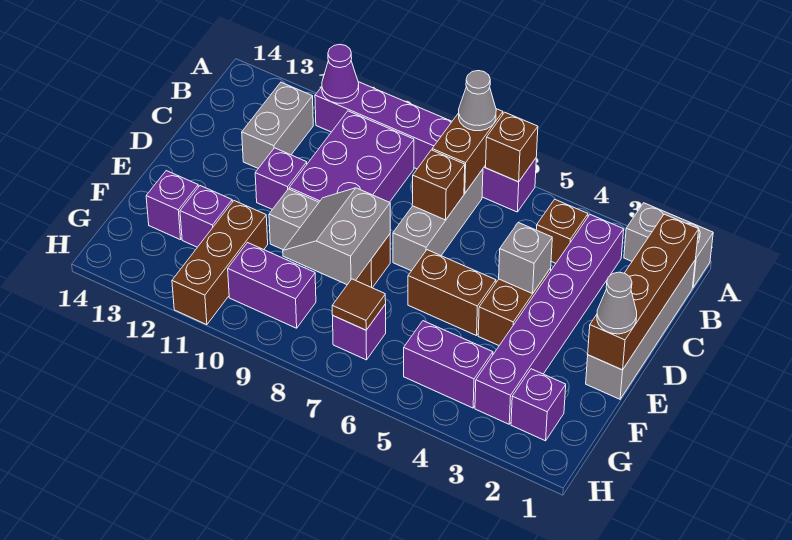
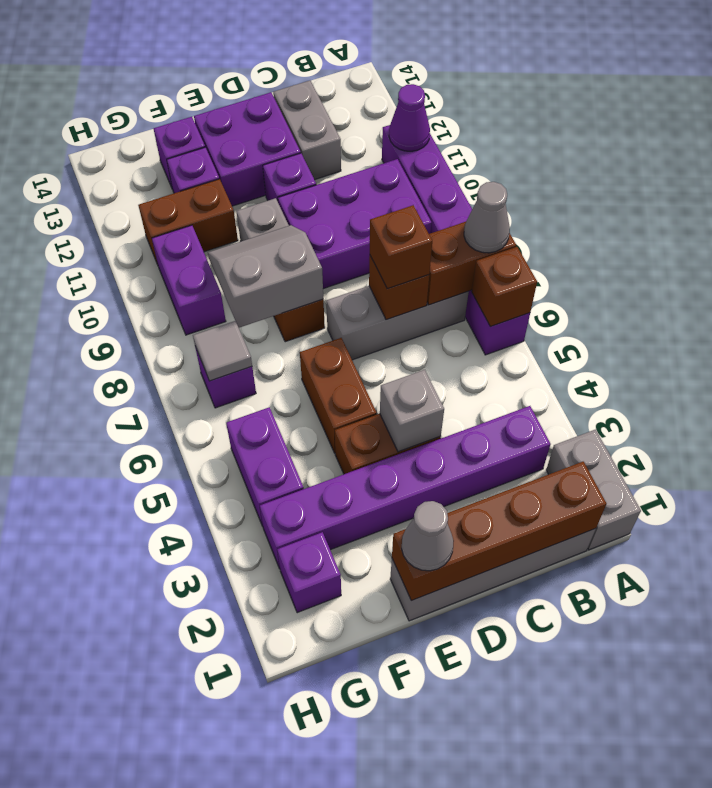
brown brick B4 level 1 -> brown brick C7 level 3
grey brick B12:C12 level 1 -> grey brick C12:C13 level 1
none -> purple brick D12:E13 level 1
brown brick F11:H11 level 1 -> brown brick F11:G11 level 1
brown tile G7 level 2 -> grey tile G7 level 2

